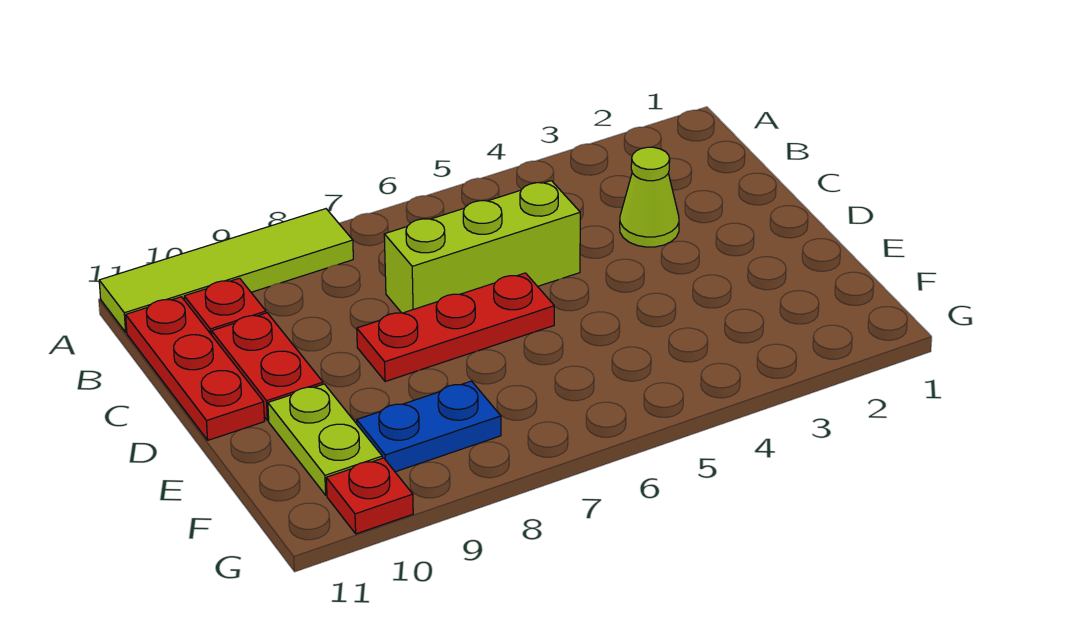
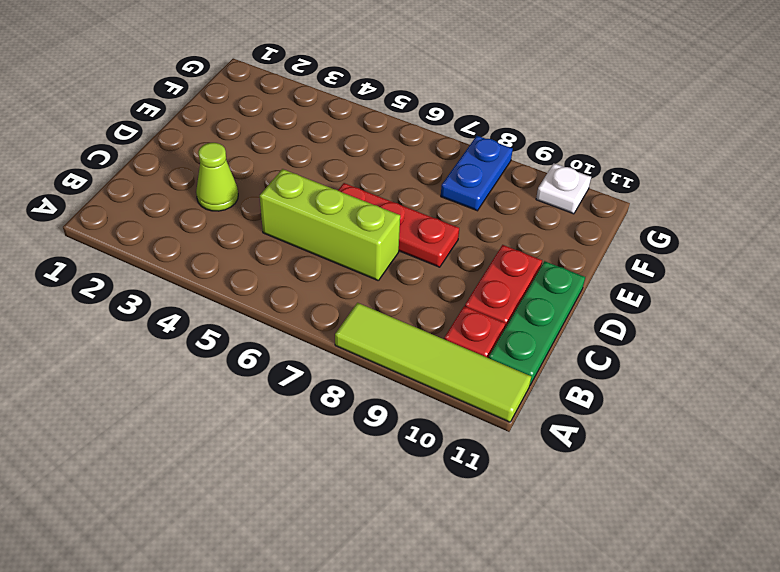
red plate B11:D11 level 1 -> green plate B11:D11 level 1
lime plate E10:F10 level 1 -> none
blue plate F8:F9 level 1 -> blue plate F8:G8 level 1
red plate G10 level 1 -> white plate G10 level 1

